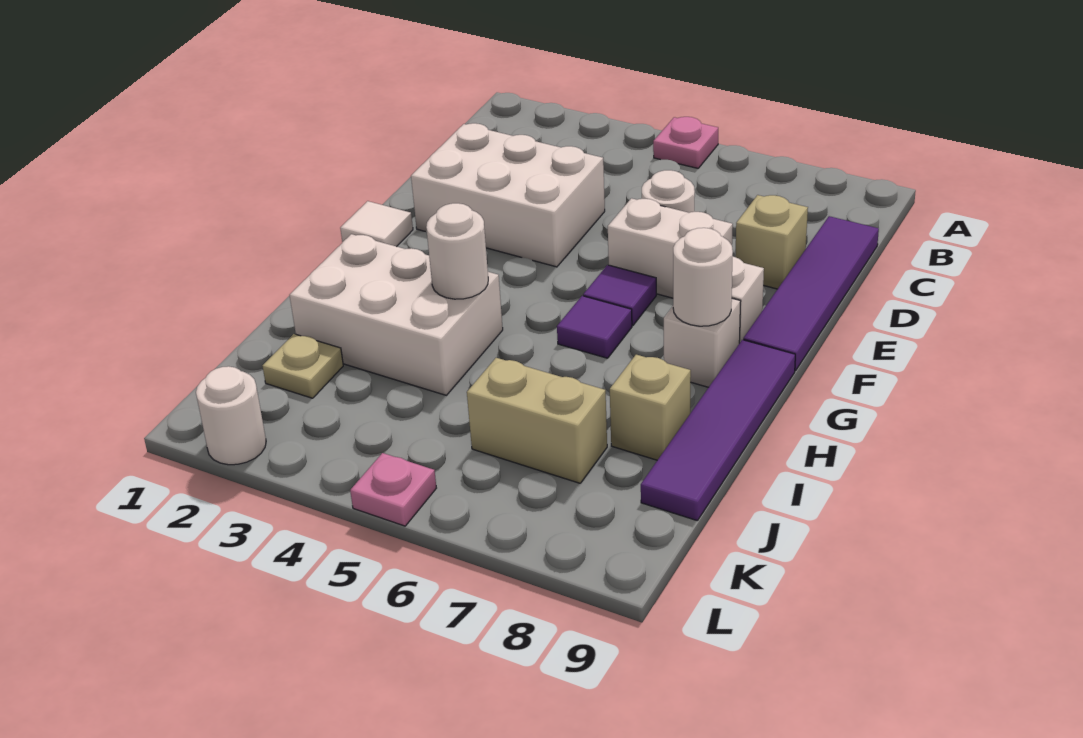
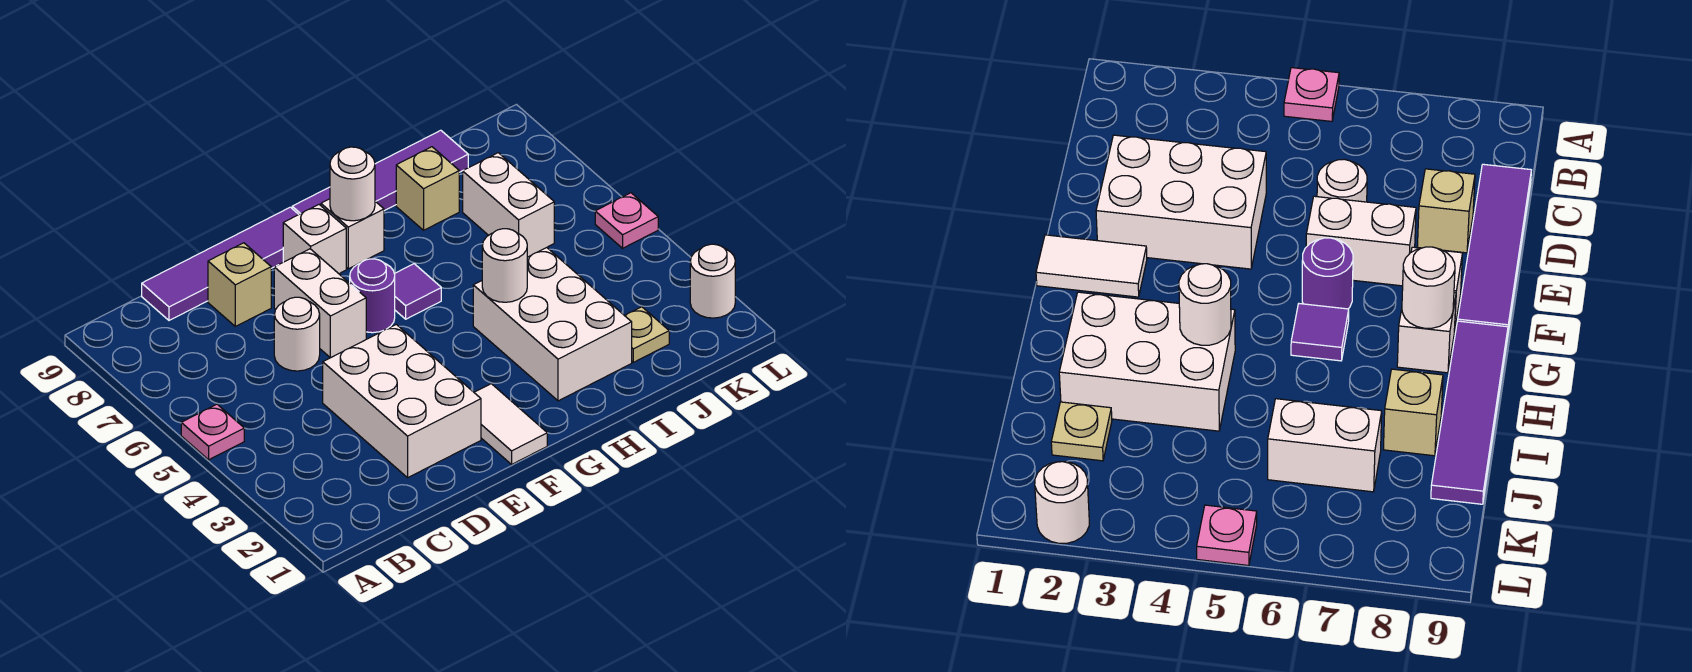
white tile F1 level 1 -> white tile F1:F2 level 1
purple tile F6 level 1 -> purple round brick F6 level 1
tan brick J6:J7 level 1 -> white brick J6:J7 level 1

